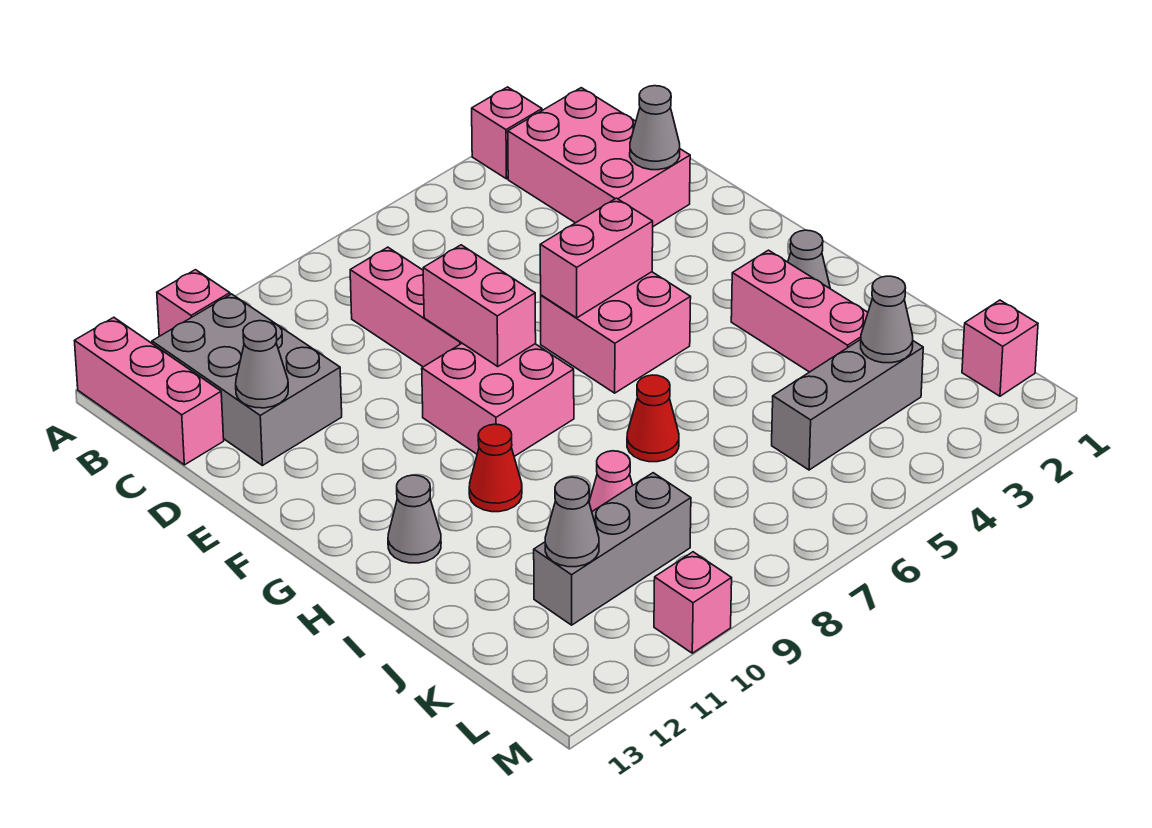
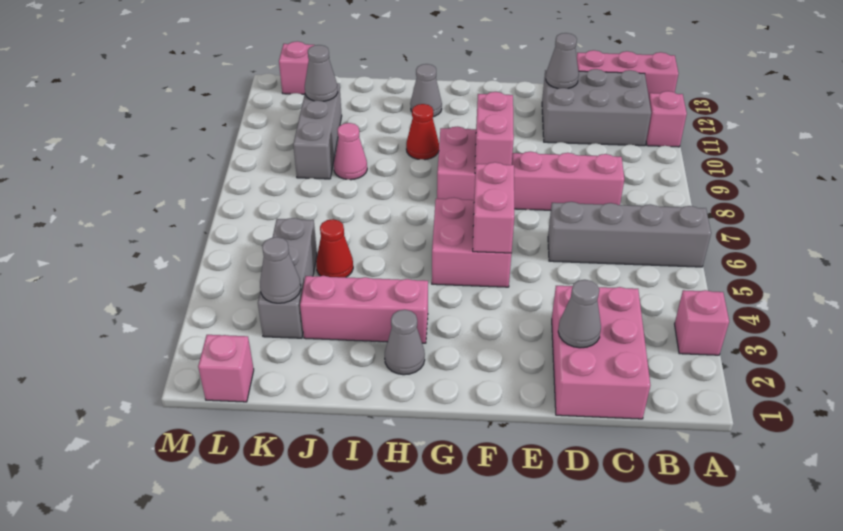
none -> grey brick A6:D6 level 1
pink brick B2:D3 level 1 -> pink brick C1:D3 level 1
pink brick E8:F8 level 2 -> pink brick F8:F9 level 2
red cone I7 level 1 -> red cone J5 level 1
pink brick M10 level 1 -> pink brick L13 level 1

